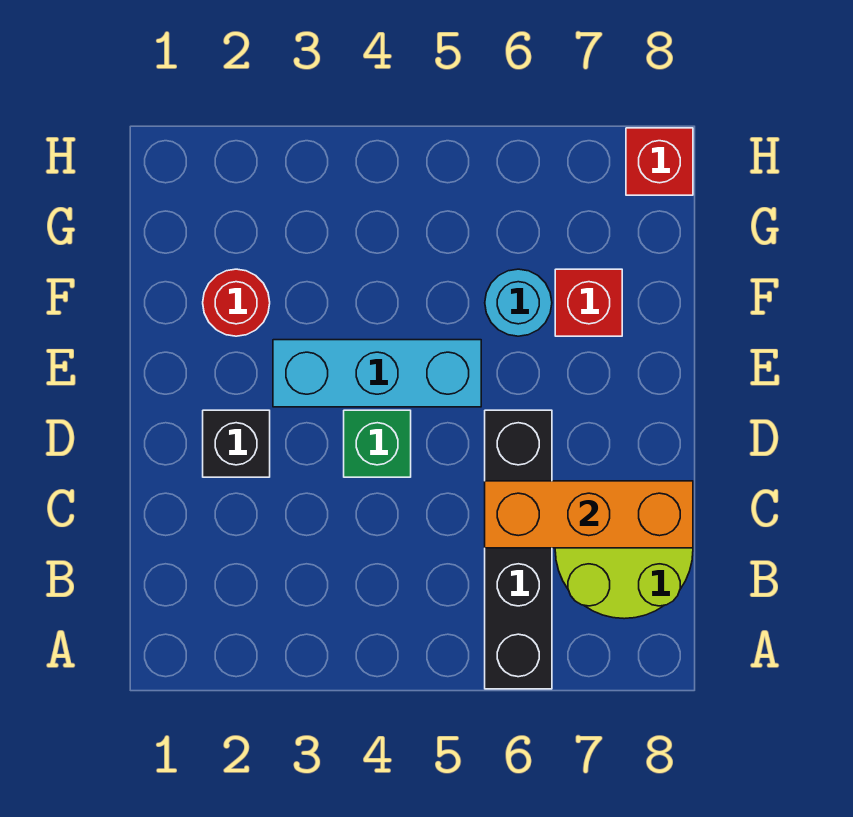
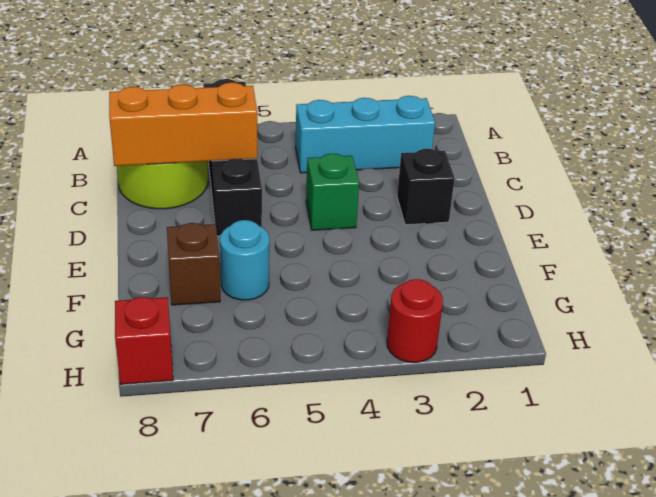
cyan brick E3:E5 level 1 -> cyan brick B2:B4 level 1
red round brick F2 level 1 -> red round brick H3 level 1
red brick F7 level 1 -> brown brick F7 level 1

